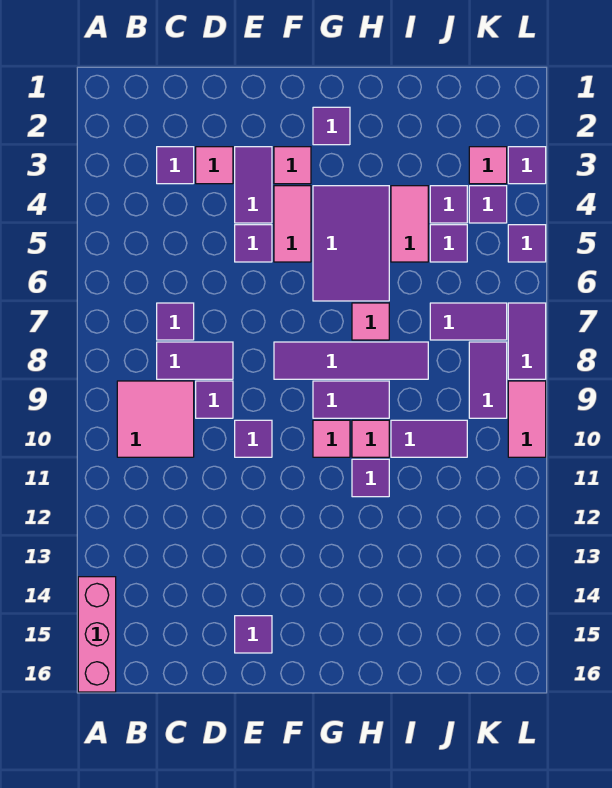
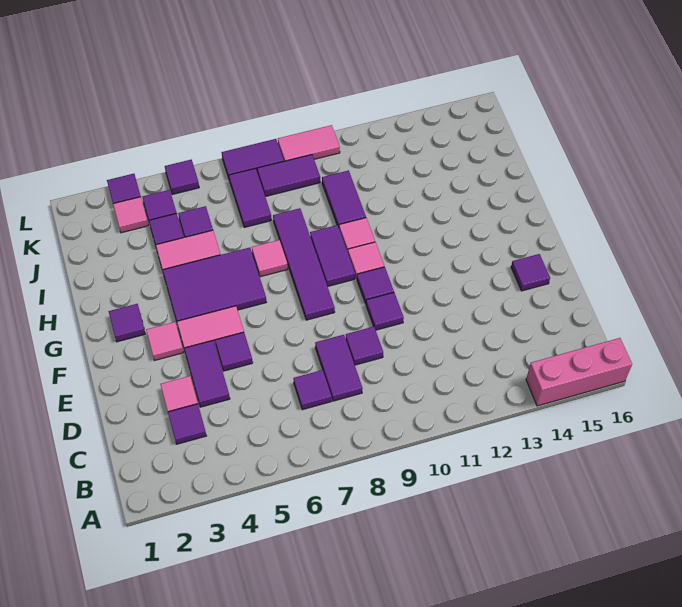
pink tile B9:C10 level 1 -> none
purple tile E3:E4 level 1 -> purple tile D4:E4 level 1
purple tile H11 level 1 -> purple tile F10 level 1

